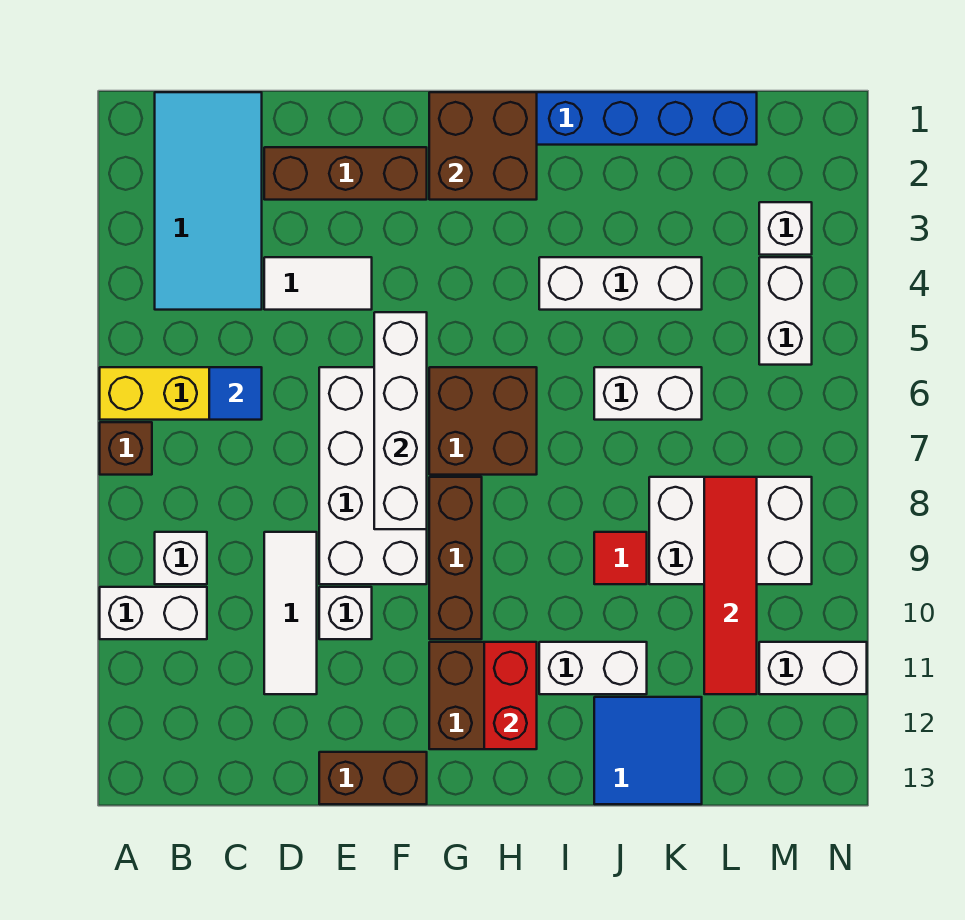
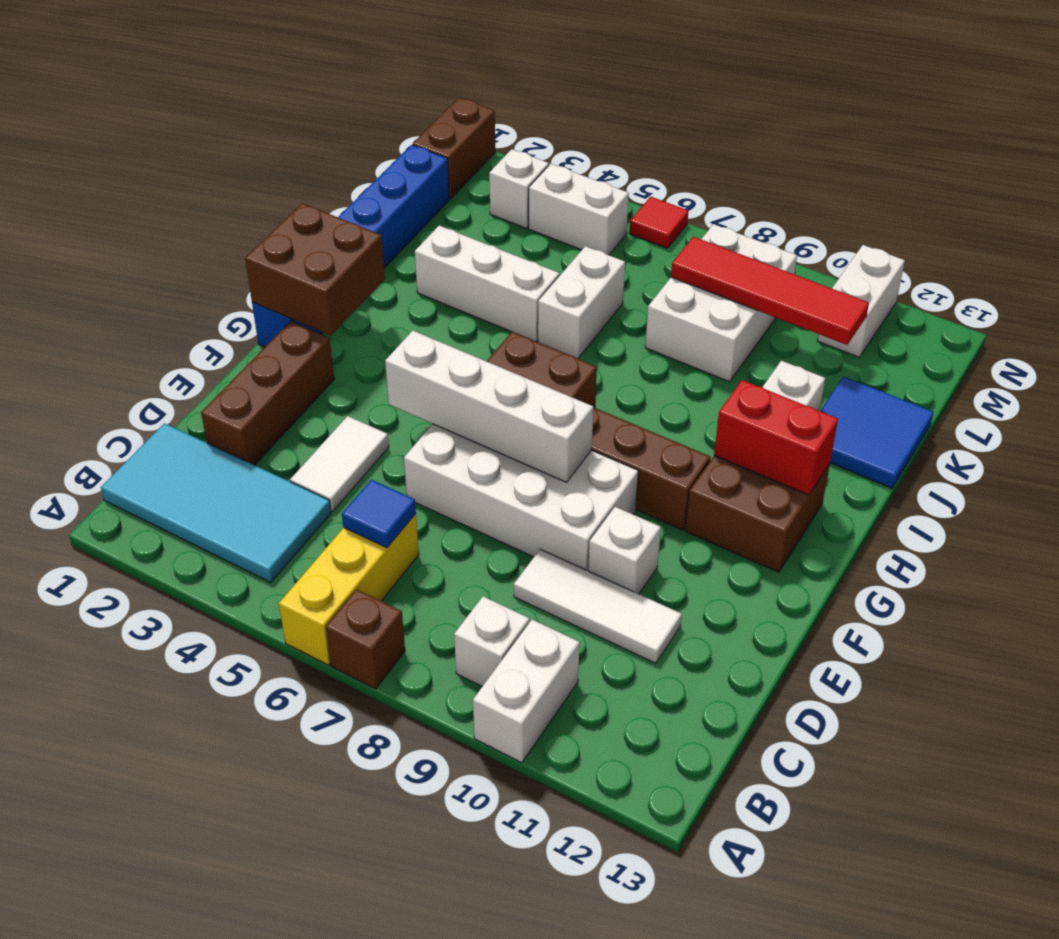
brown brick E13:F13 level 1 -> brown brick M1:N1 level 1
white brick I4:K4 level 1 -> white brick J3:J5 level 1
red tile J9 level 1 -> red tile N6 level 1

